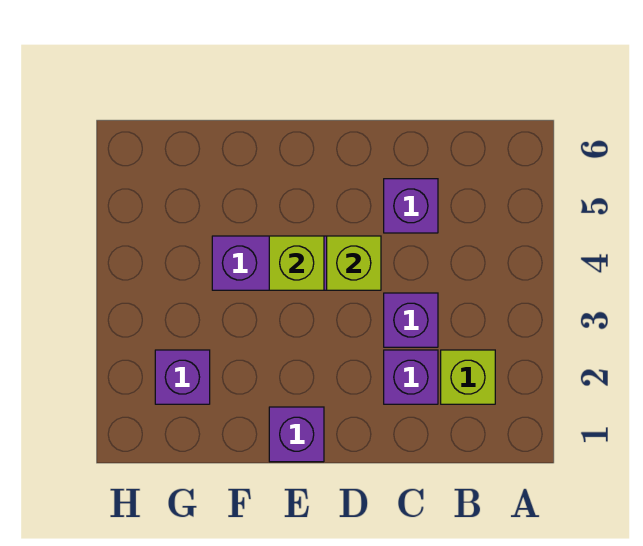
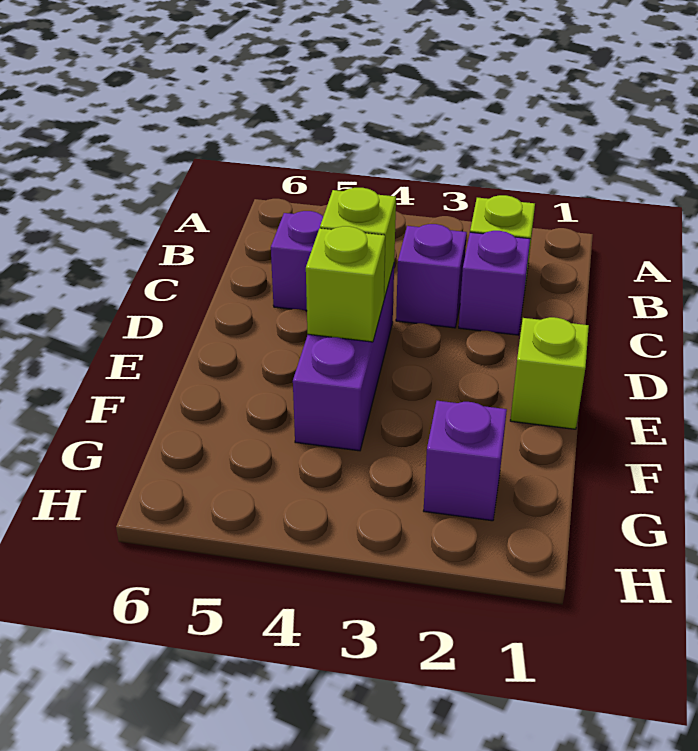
purple brick E1 level 1 -> lime brick E1 level 1

